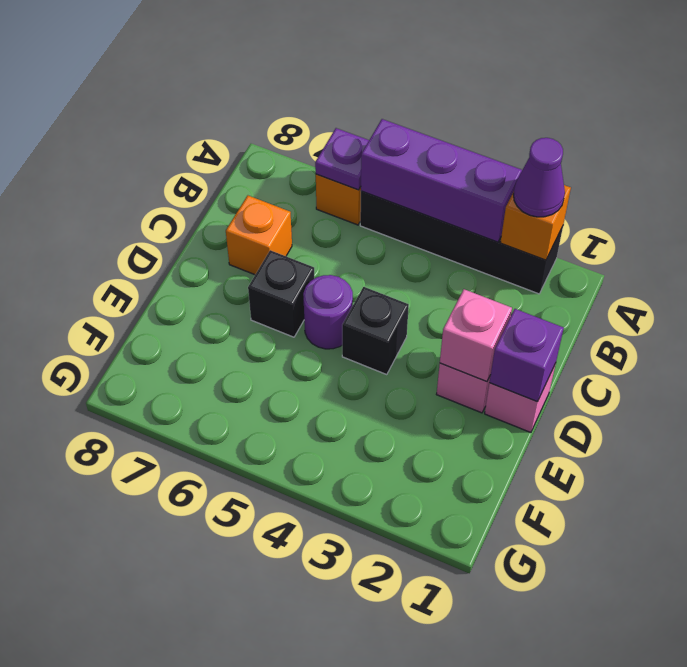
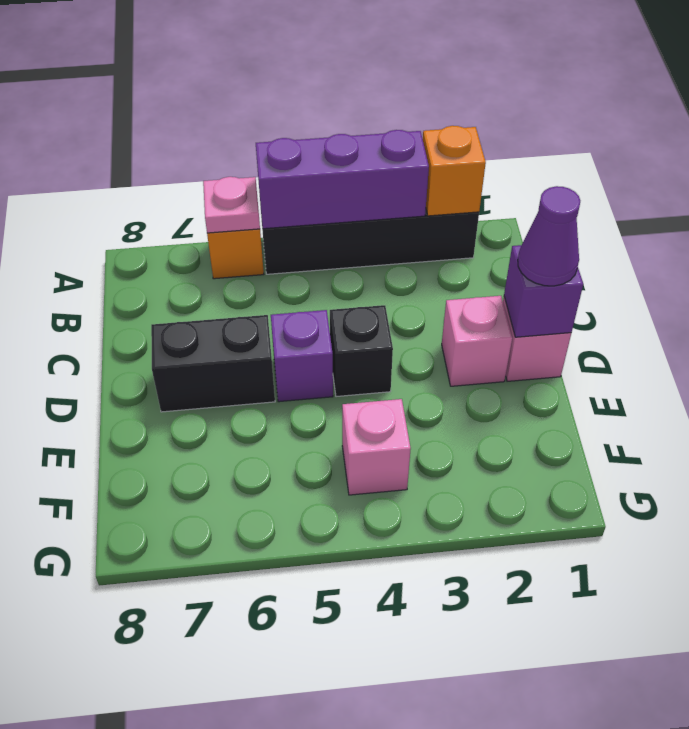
purple cone A2 level 3 -> purple cone D1 level 3
purple plate A6 level 2 -> pink plate A6 level 2
orange brick C7 level 1 -> none
pink brick D2 level 2 -> pink brick F4 level 1
purple round brick D5 level 1 -> purple brick D5 level 1
black brick D6 level 1 -> black brick D6:D7 level 1

